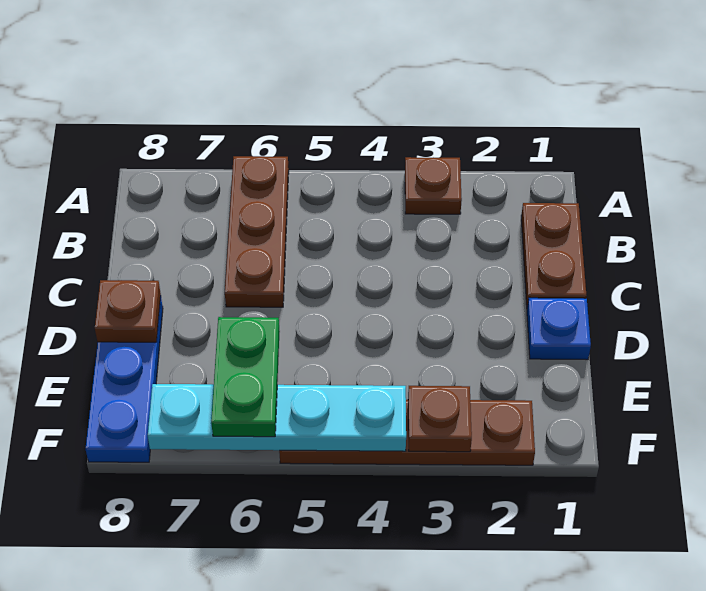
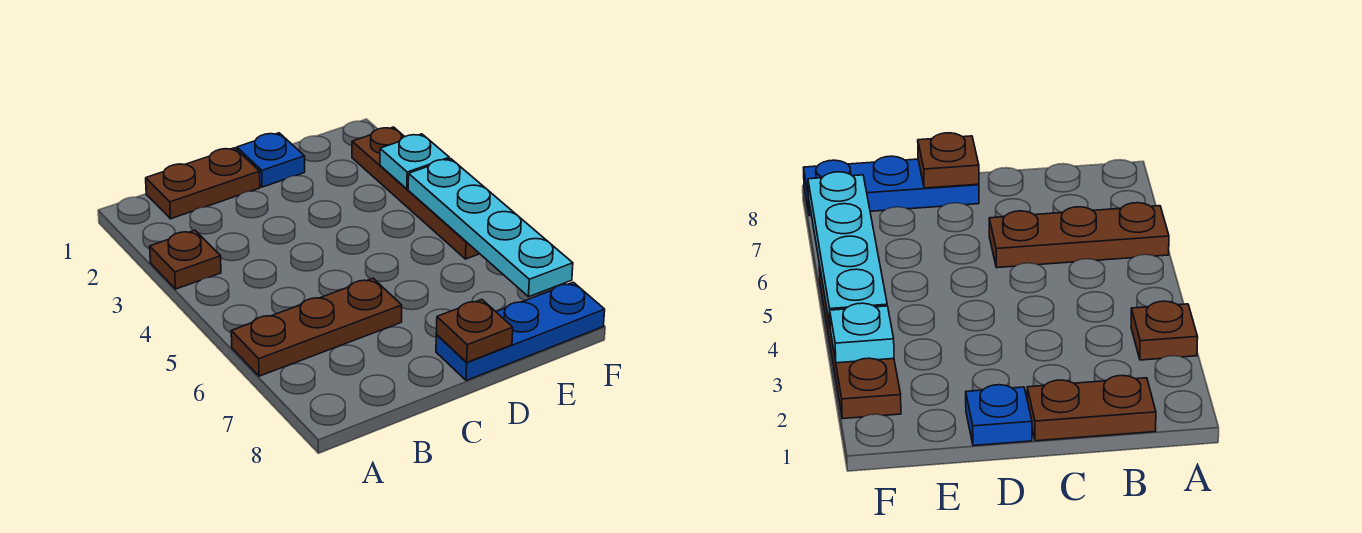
green plate E6:F6 level 3 -> none
brown plate F3 level 2 -> cyan plate F3 level 2

